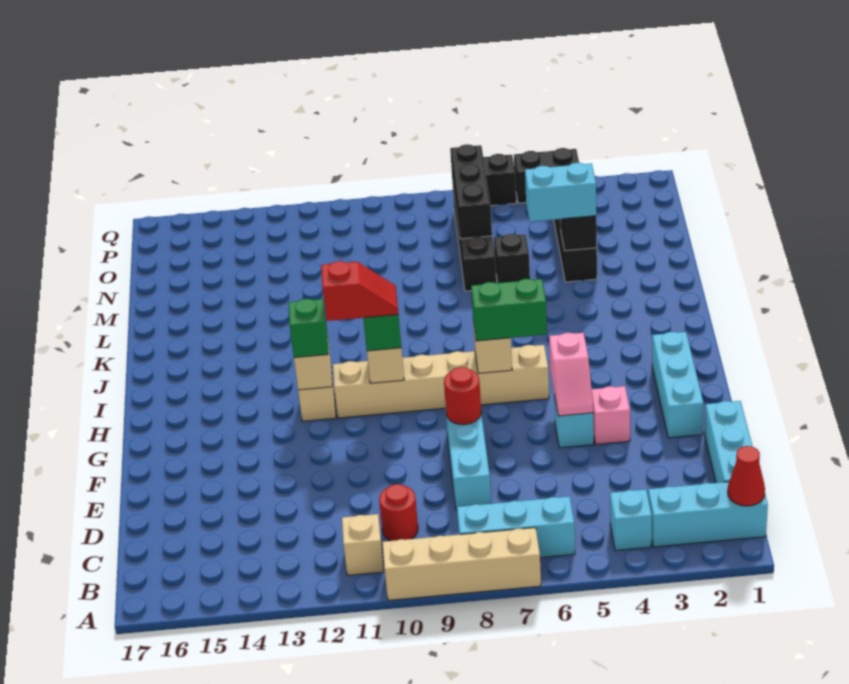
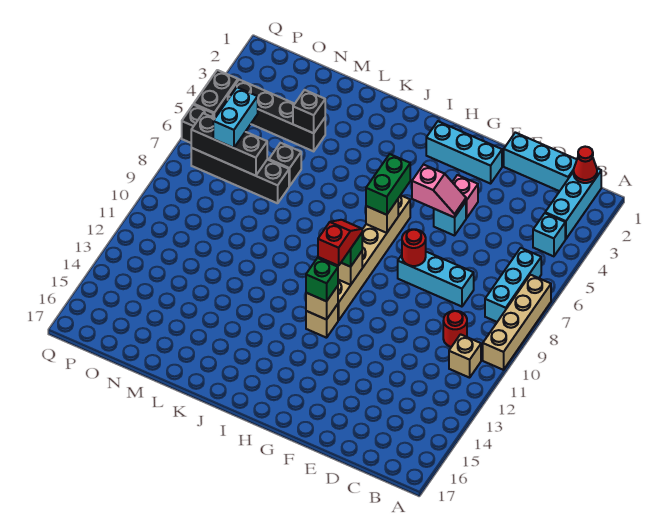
cyan brick M4:M5 level 3 -> cyan brick O6:O7 level 3

